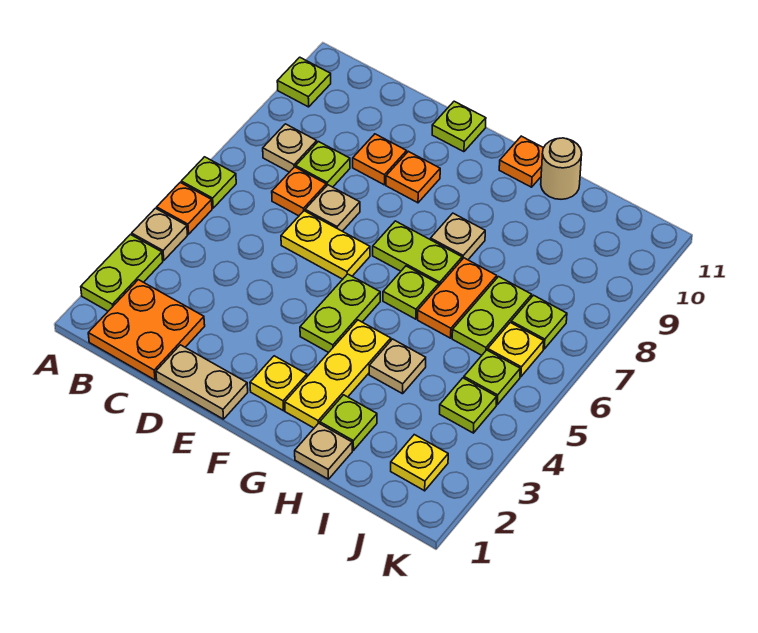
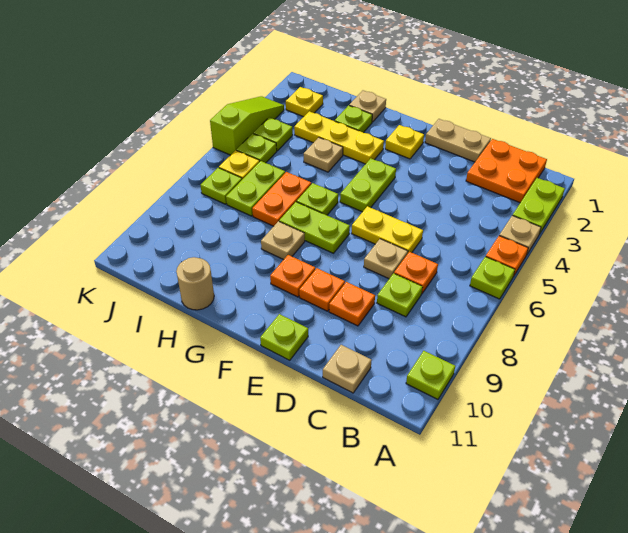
tan plate B8 level 1 -> tan plate C11 level 1
yellow plate G2:G4 level 1 -> yellow plate G3:I3 level 1
orange plate G11 level 1 -> orange plate F9 level 1
none -> lime slope K3:K5 level 1 top 5

